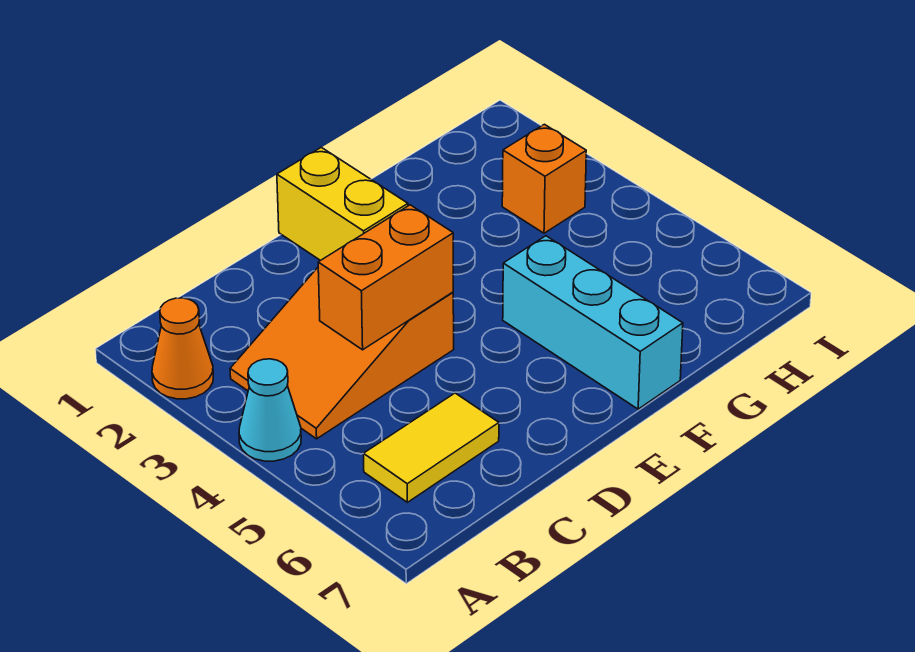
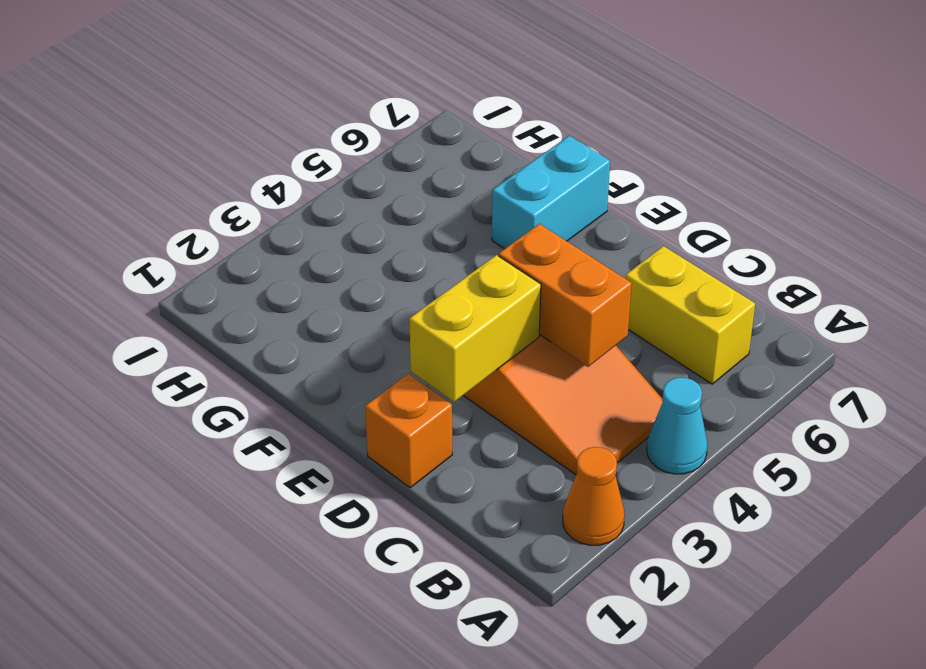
yellow tile B6:C6 level 1 -> yellow brick B6:C6 level 1
cyan brick F5:F7 level 1 -> cyan brick F6:F7 level 1
orange brick H3 level 1 -> orange brick D1 level 1

